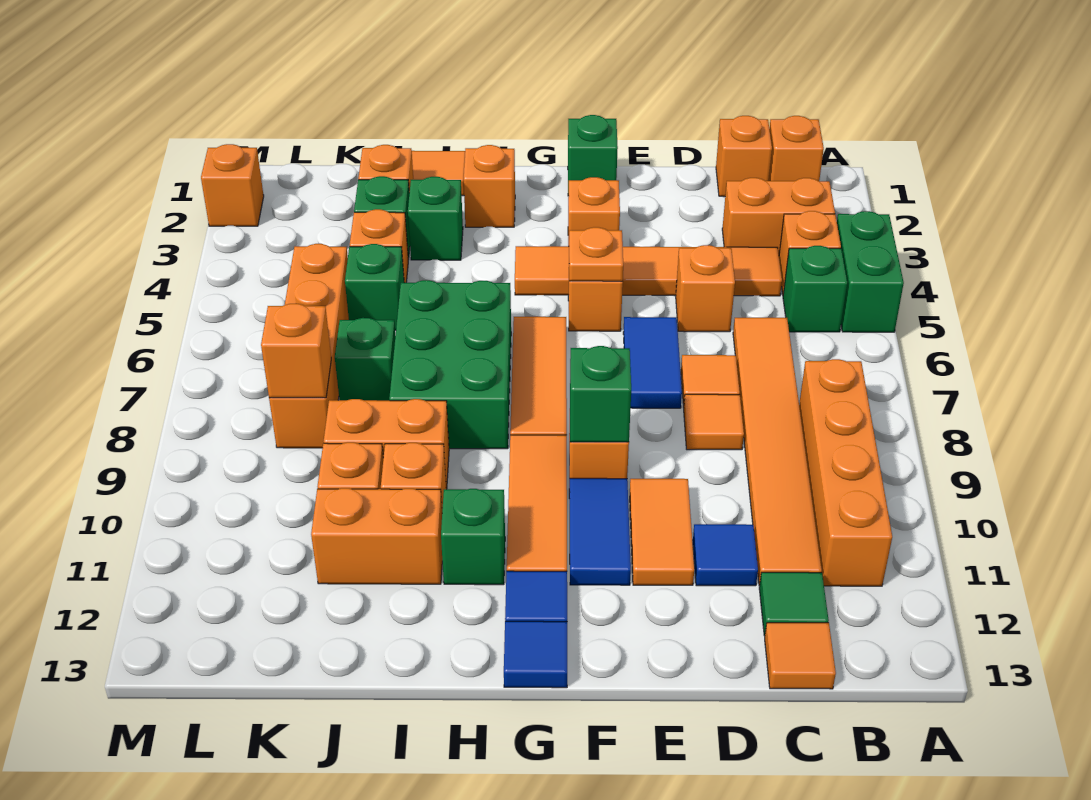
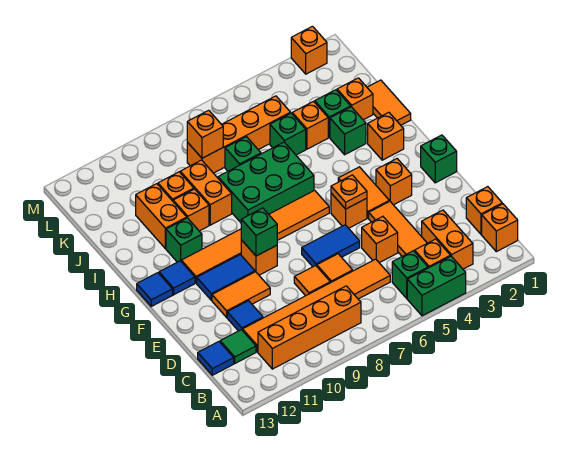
orange tile C13 level 1 -> blue tile C13 level 1

